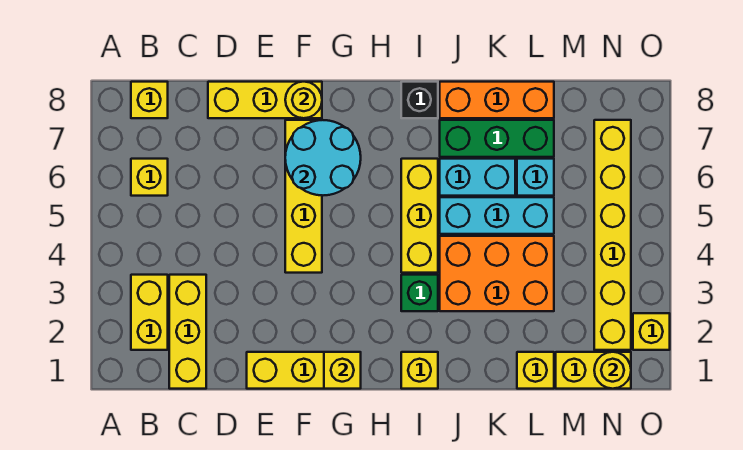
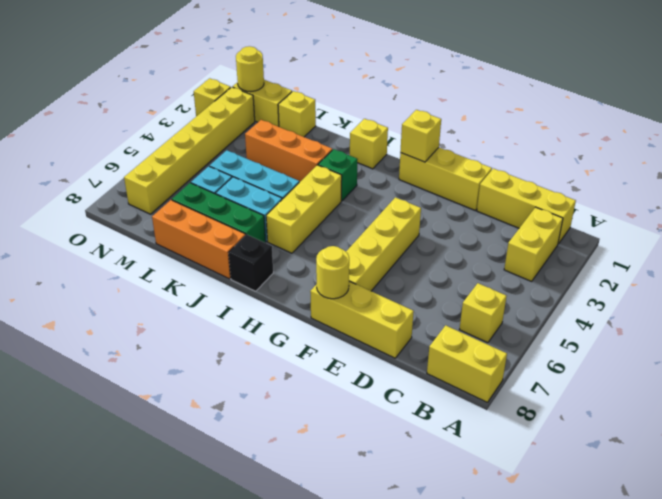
yellow brick B8 level 1 -> yellow brick A8:B8 level 1
yellow brick C1:C3 level 1 -> yellow brick B1:D1 level 1
cyan round brick F6:G7 level 2 -> none
orange brick J3:L4 level 1 -> orange brick J3:L3 level 1

